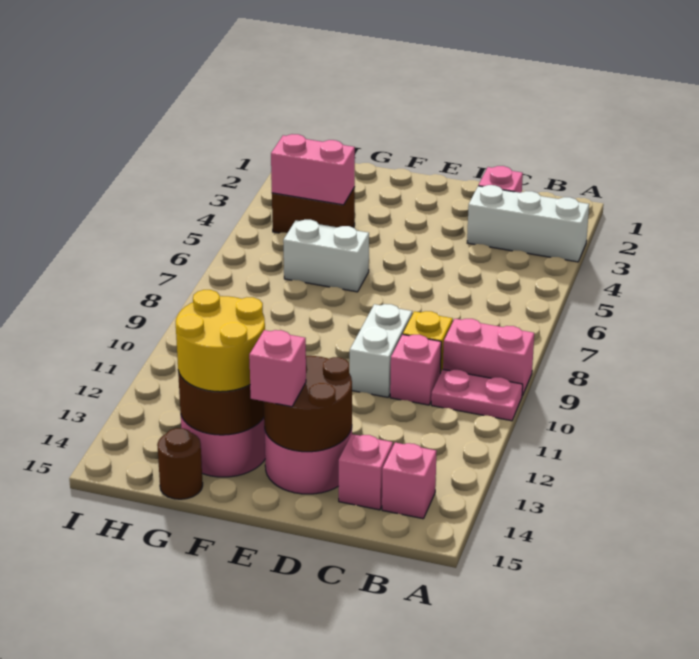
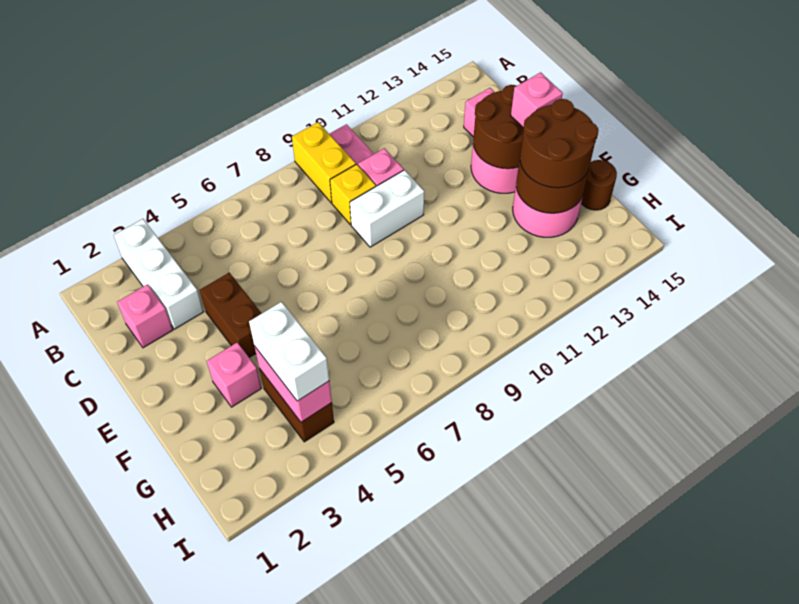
pink brick A9:B9 level 1 -> yellow brick A9:B9 level 1
pink brick B14 level 1 -> pink brick F3 level 1
none -> brown brick D4:E4 level 1
white brick F6:G6 level 1 -> white brick G4:H4 level 3
yellow round brick F13:G14 level 3 -> brown round brick F13:G14 level 3

